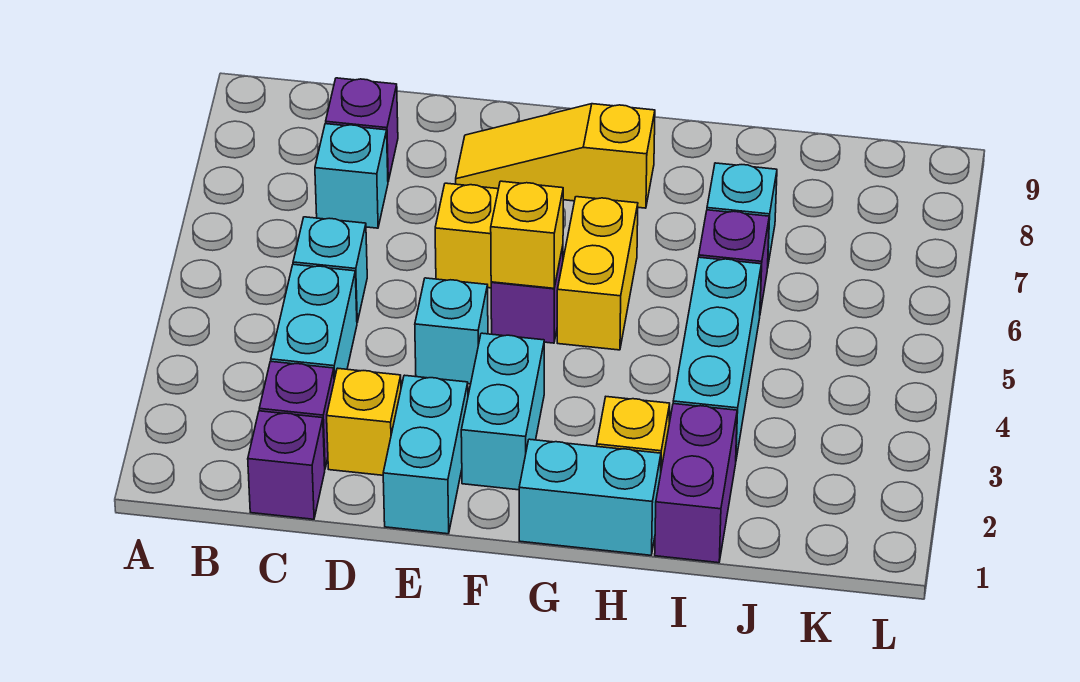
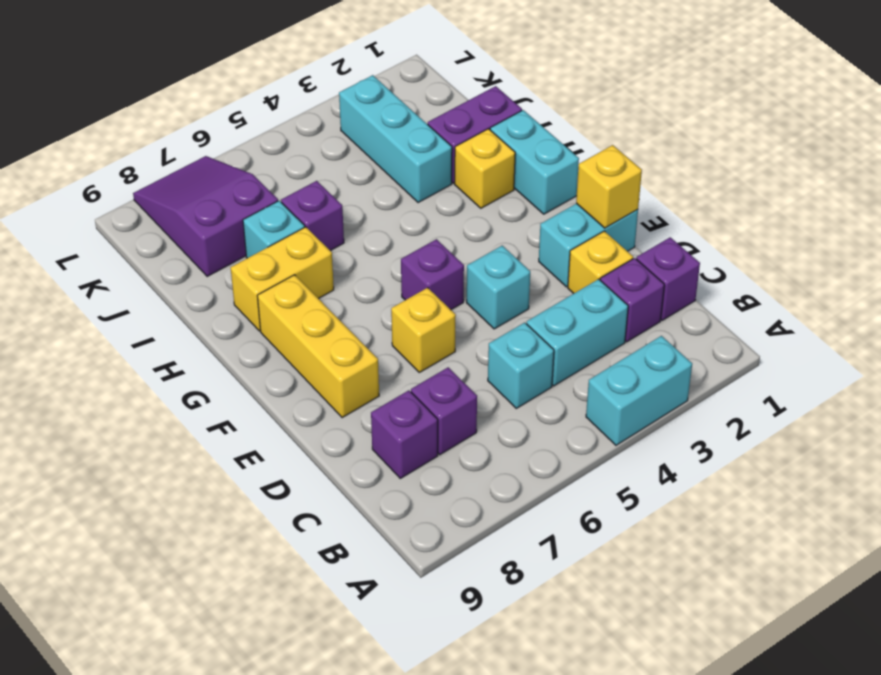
cyan brick C7 level 1 -> purple brick C7 level 1
yellow slope E8:G8 level 1 top G -> yellow brick E8:G8 level 1
cyan brick F2:F3 level 1 -> cyan brick A3:A4 level 1
yellow brick F5 level 2 -> yellow brick E1 level 2
yellow brick G5:G6 level 1 -> yellow brick H7:H8 level 1
cyan brick I3:I5 level 1 -> cyan brick I3:K3 level 1
none -> purple slope J7:L8 level 1 top J

